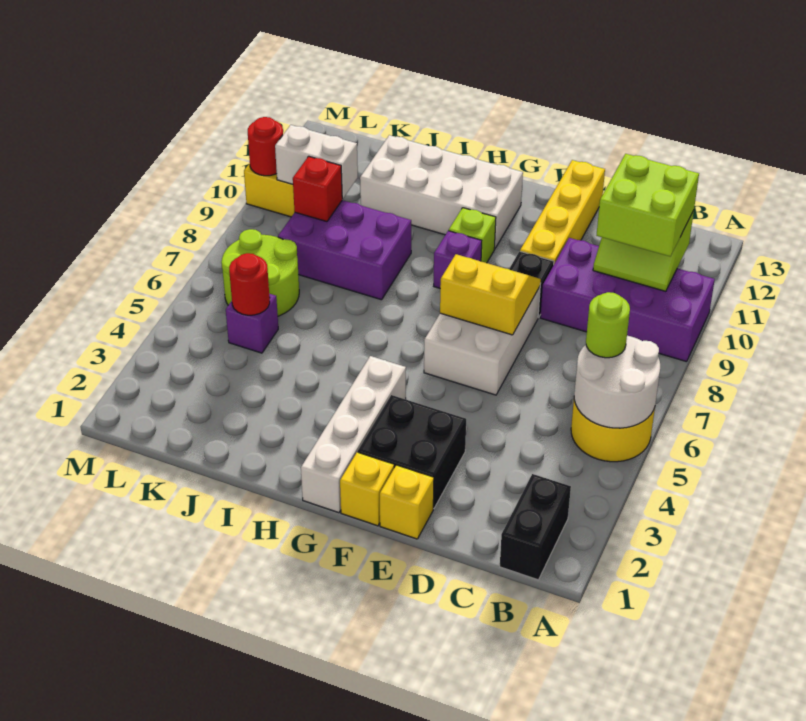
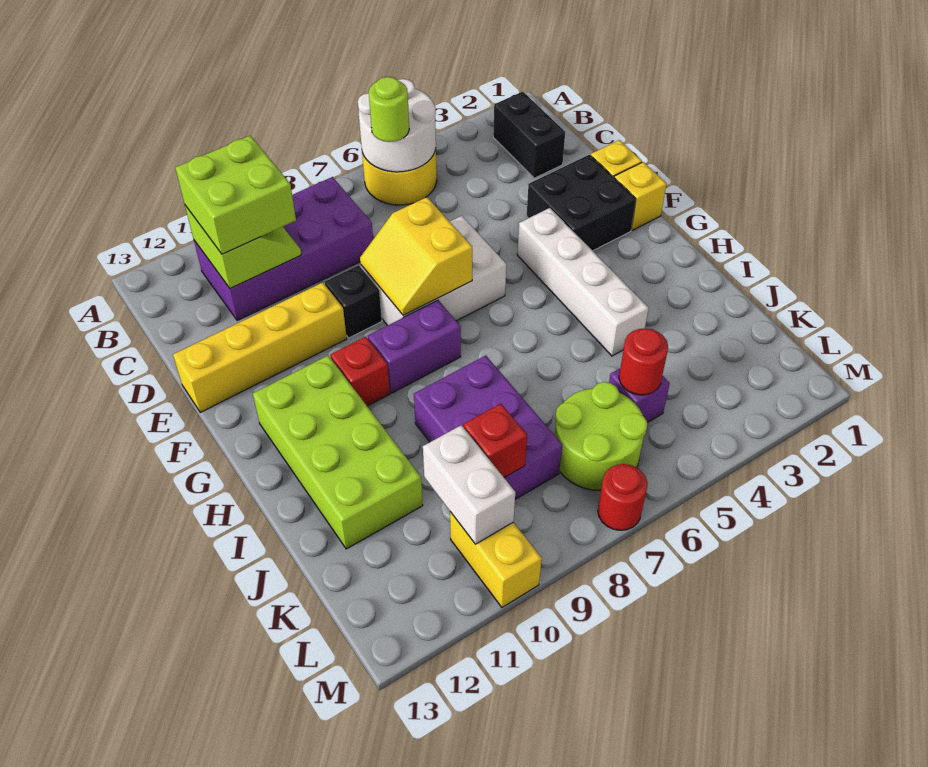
purple brick A9:D10 level 1 -> purple brick B8:C11 level 1
black brick B1:B2 level 1 -> black brick B2:C2 level 1
white brick G1:G4 level 1 -> white brick F4:I4 level 1
purple brick G9 level 1 -> purple brick G8:G9 level 1
lime brick G10 level 1 -> red brick G10 level 1
white brick G11:J12 level 1 -> lime brick G11:J12 level 1
red round brick M10 level 2 -> red round brick M7 level 1

